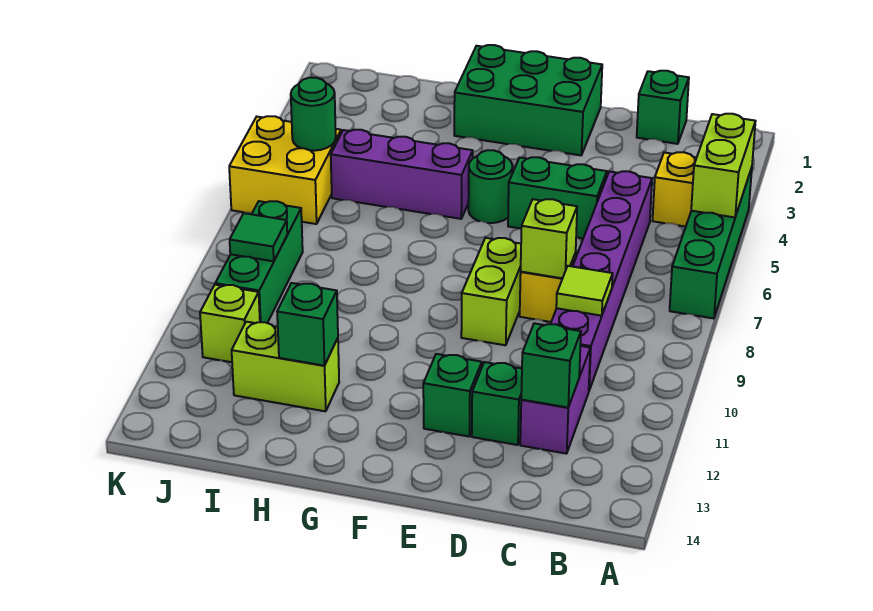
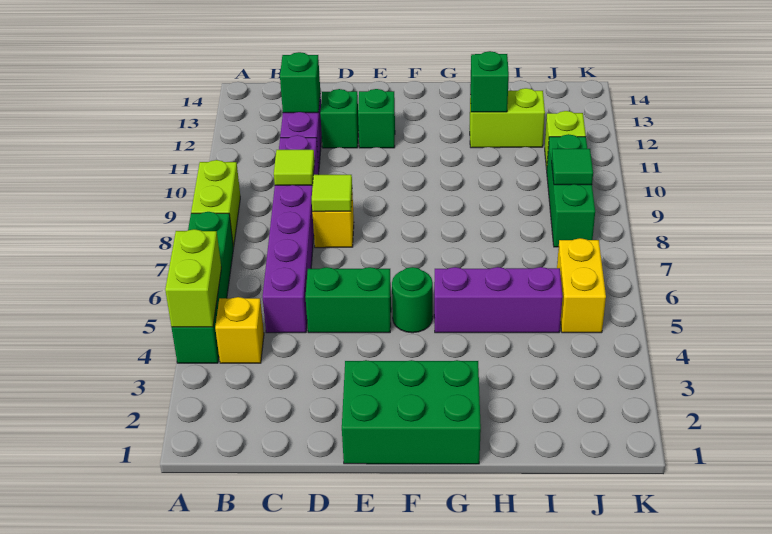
green brick C1 level 1 -> none
lime brick D8 level 2 -> lime tile D8 level 2
lime brick E8:E9 level 1 -> lime brick A8:A9 level 1
yellow brick J5:K6 level 1 -> yellow brick J5:J6 level 1
green round brick J5 level 2 -> none

